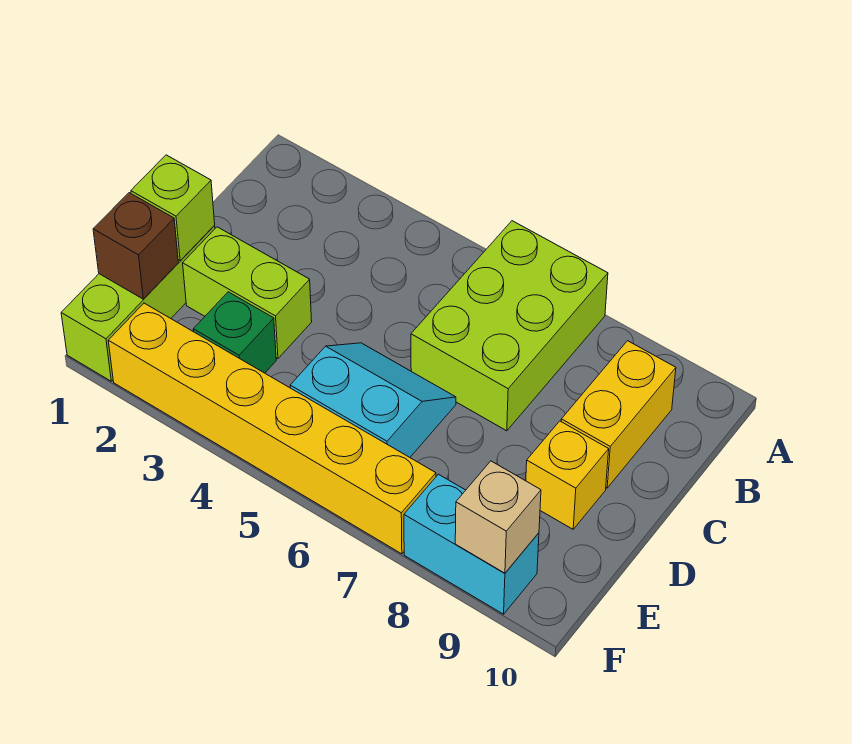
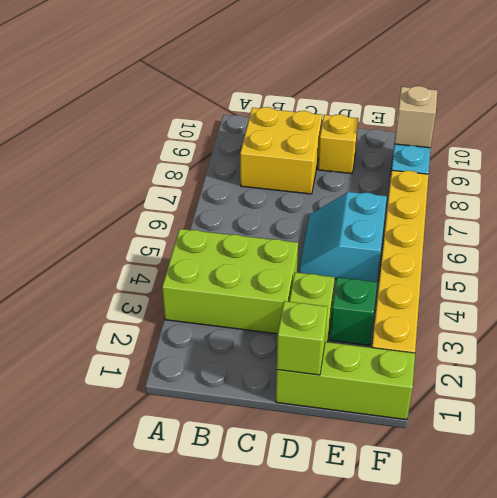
lime brick A6:C7 level 1 -> lime brick A3:C4 level 1
yellow brick B9:C9 level 1 -> yellow brick B8:C9 level 1
brown brick E1 level 2 -> none

